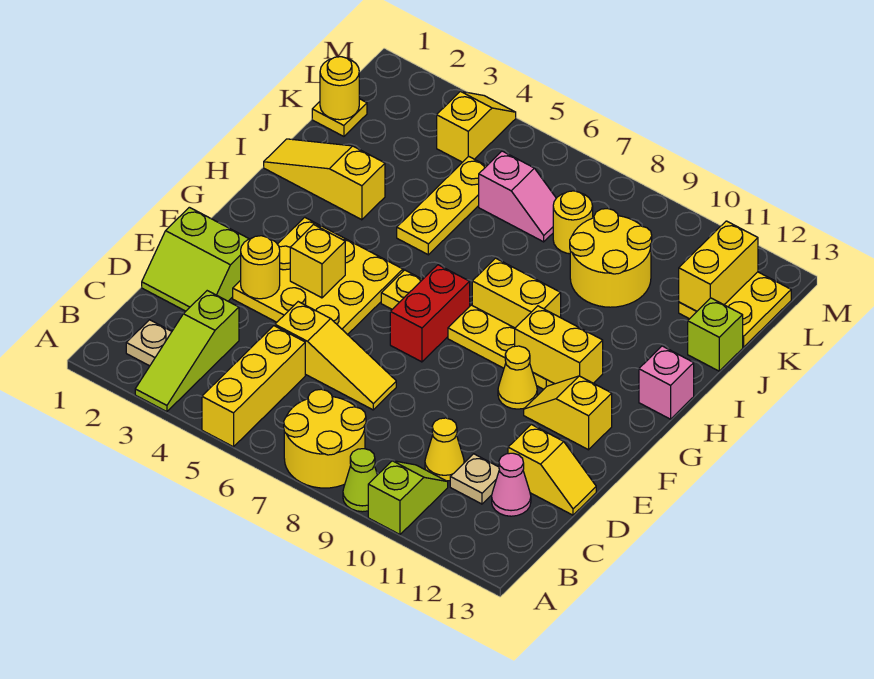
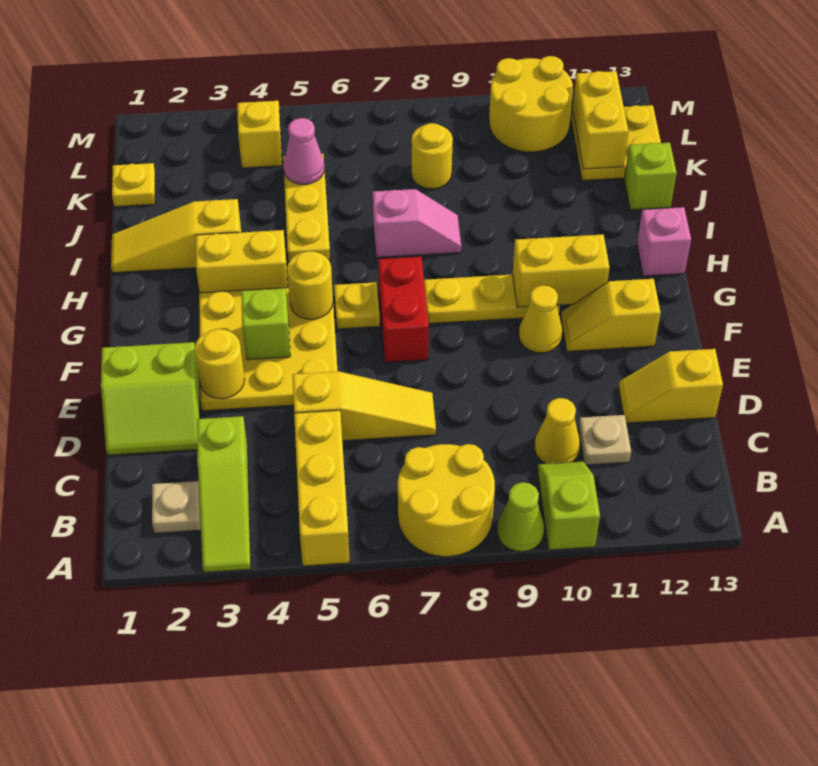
pink cone C12 level 1 -> pink cone K5 level 2
yellow slope D12:D13 level 1 top 12 -> yellow slope D12:D13 level 1 top 13
yellow brick F4 level 2 -> lime brick F4 level 2
yellow brick H8:H9 level 1 -> yellow brick H3:H4 level 1
yellow round brick J9:K10 level 1 -> yellow round brick L10:M11 level 1
yellow round brick K1 level 2 -> yellow round brick G5 level 2
pink slope K6:K7 level 1 top 6 -> pink slope I7:I8 level 1 top 7

